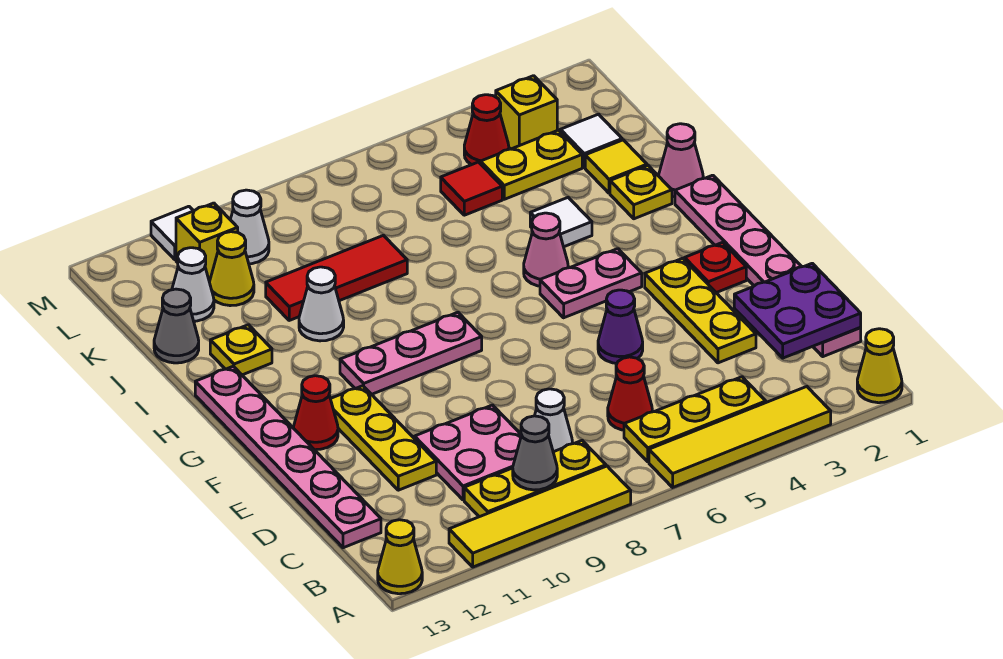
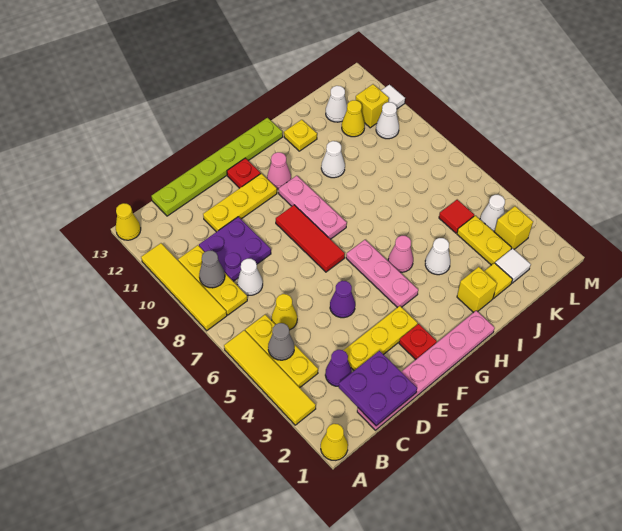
none -> purple cone C3 level 1
red cone C6 level 1 -> yellow cone C6 level 1
pink plate C9:D10 level 1 -> purple plate C9:D10 level 1
pink plate C13:H13 level 1 -> lime plate C13:H13 level 1
red cone F12 level 1 -> red plate F12 level 1
pink plate G4:G5 level 1 -> pink plate G4:G6 level 1
pink cone I1 level 1 -> pink cone G11 level 1
yellow plate I2 level 1 -> yellow brick I2 level 1
white tile I4 level 1 -> white cone I4 level 1
red tile J8:J10 level 1 -> red tile F7:F9 level 1
grey cone J13 level 1 -> grey cone B5 level 2
red cone L4 level 1 -> white cone L4 level 1

